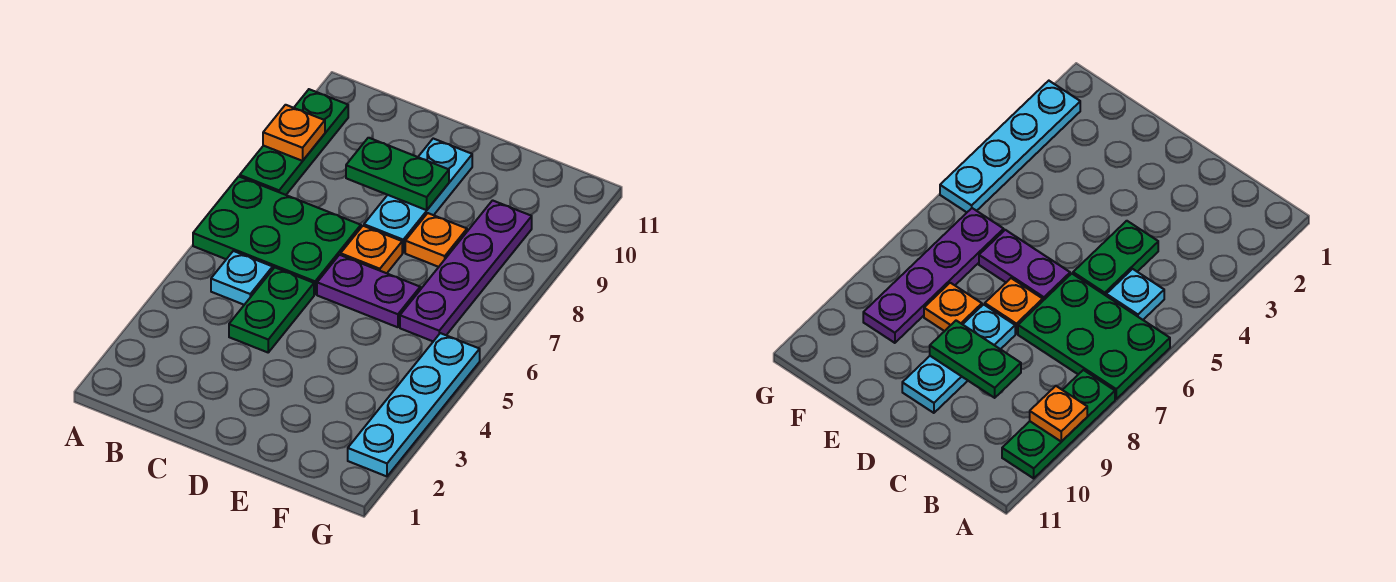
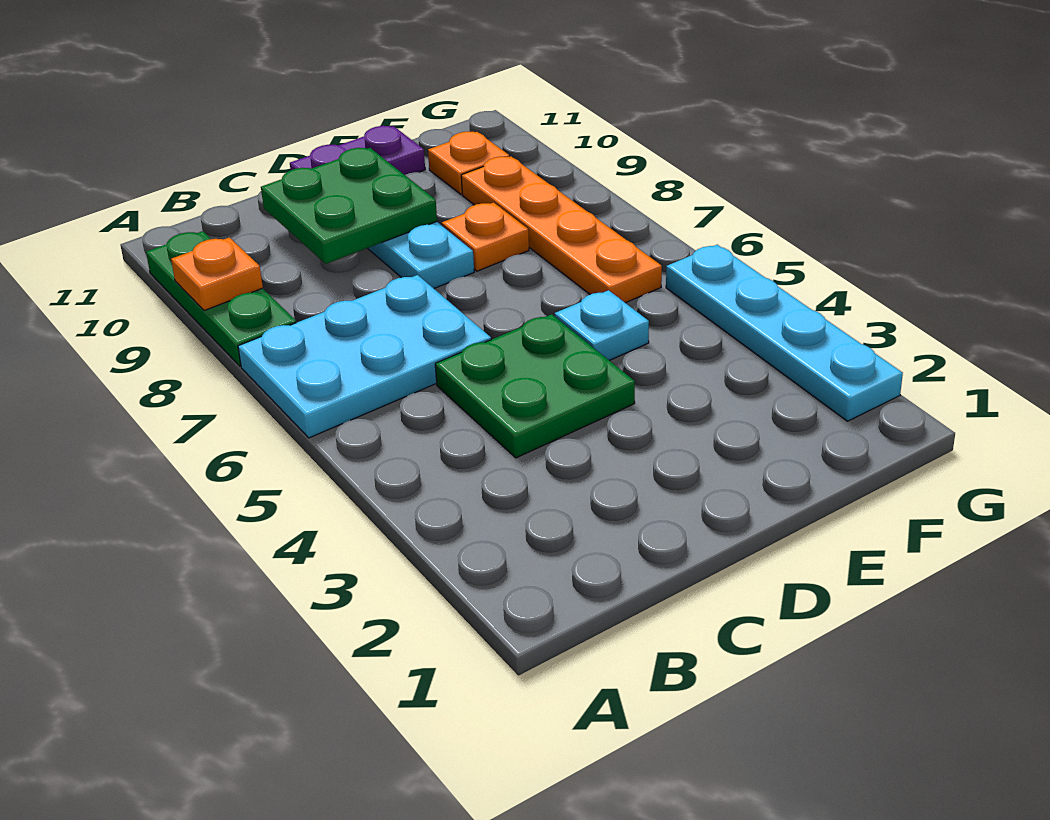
green plate A6:C7 level 1 -> cyan plate A6:C7 level 1
cyan plate B5 level 1 -> cyan plate E5 level 1
green plate C4:C5 level 1 -> green plate C4:D5 level 1
green plate C9:D9 level 2 -> green plate C9:D10 level 2
purple plate D6:E6 level 1 -> purple plate D11:E11 level 1
orange plate D7 level 1 -> orange plate F10 level 1
purple plate F6:F9 level 1 -> orange plate F6:F9 level 1

